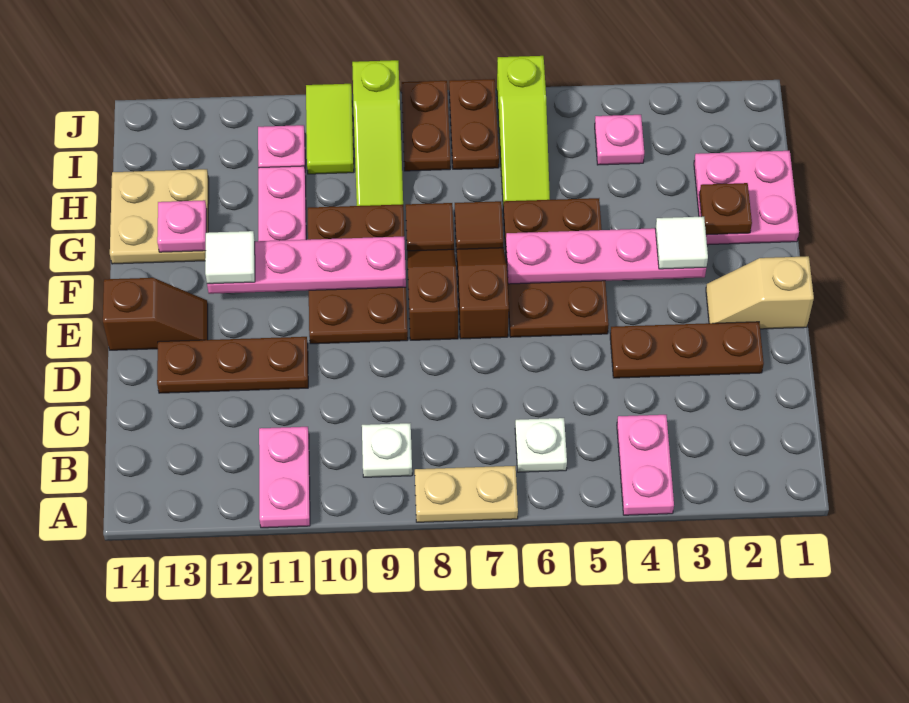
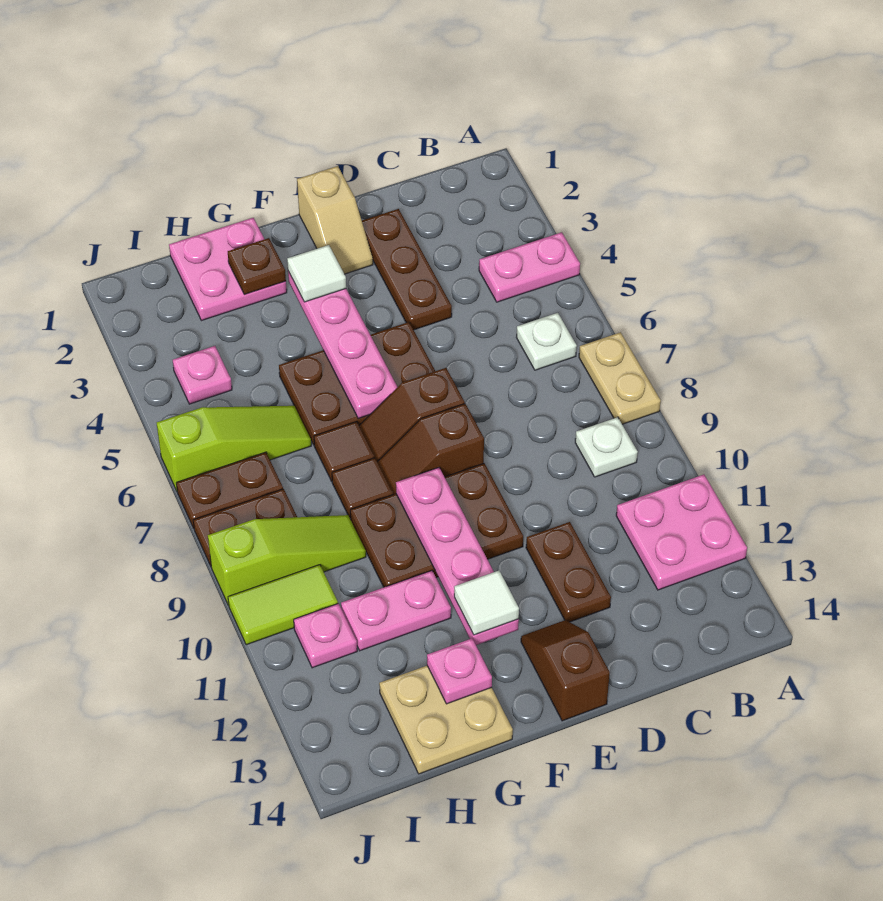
pink plate A11:B11 level 1 -> pink plate A11:B12 level 1
brown plate D11:D13 level 1 -> brown plate D11:D12 level 1

